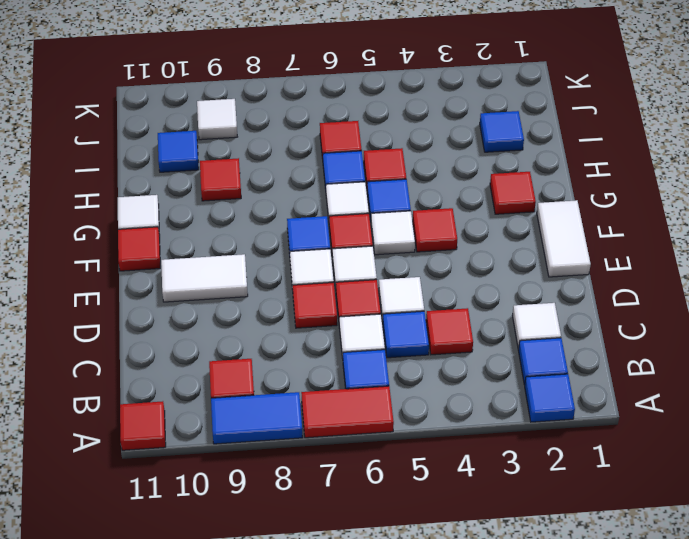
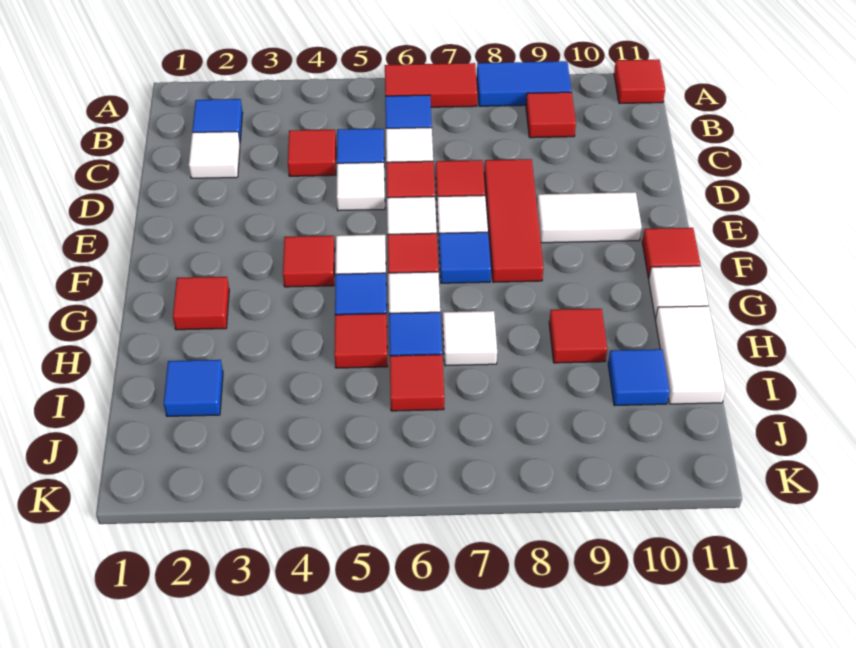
blue tile A2 level 1 -> none
none -> red tile D8:F8 level 1
white tile E1:F1 level 1 -> white tile H11:I11 level 1
white tile J9 level 1 -> white tile H7 level 1

